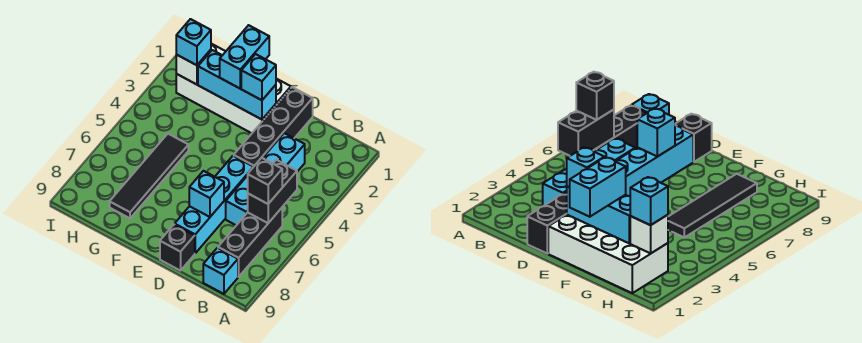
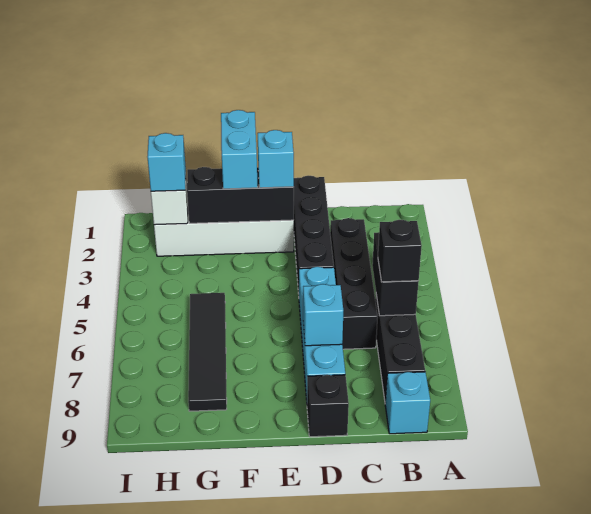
cyan brick C3:C6 level 1 -> black brick C3:C6 level 1
cyan brick E2:G2 level 2 -> black brick E2:G2 level 2

